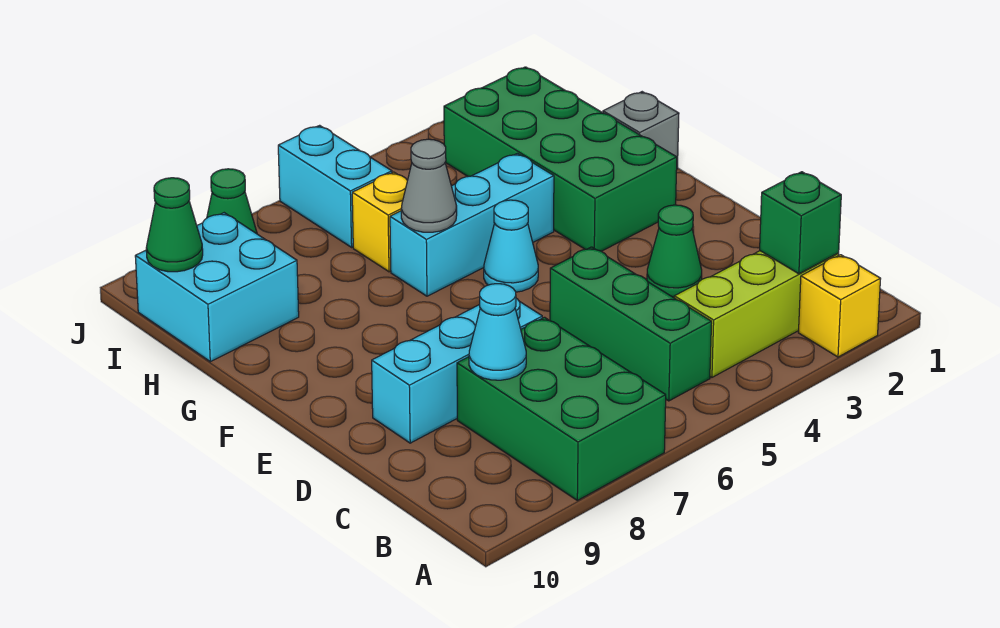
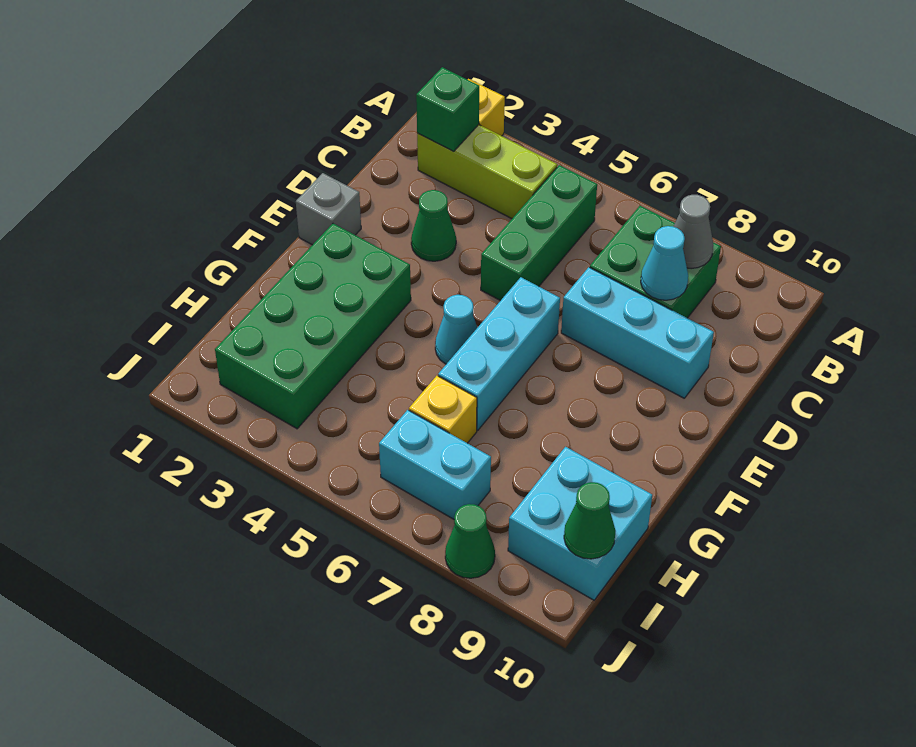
green brick A7:C8 level 1 -> green brick B7:C8 level 1
grey brick G1 level 1 -> grey brick E1 level 1
cyan brick G4:G6 level 1 -> cyan brick E6:G6 level 1
grey cone G6 level 2 -> grey cone B8 level 2
cyan brick I6:J6 level 1 -> cyan brick I6:I7 level 1

